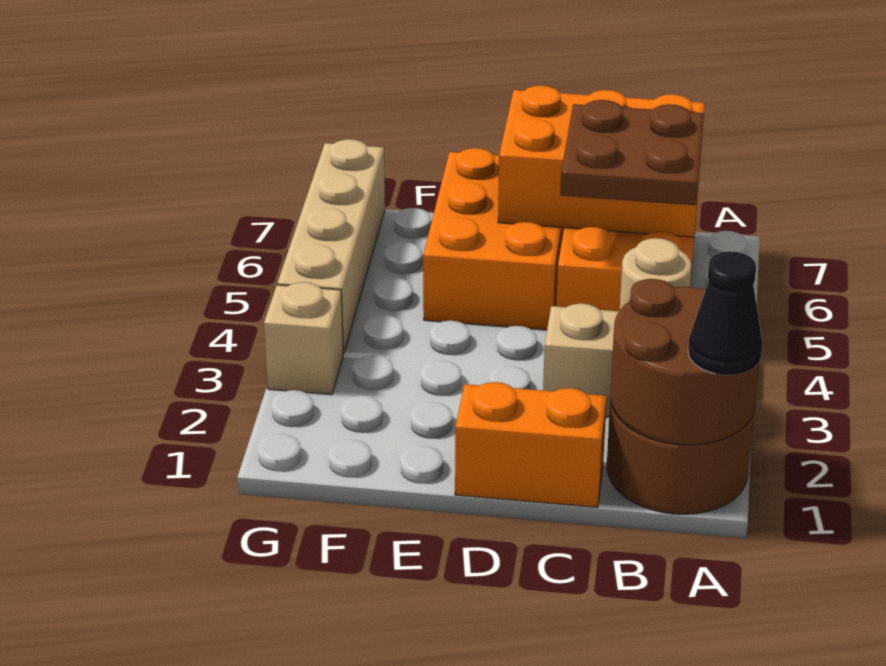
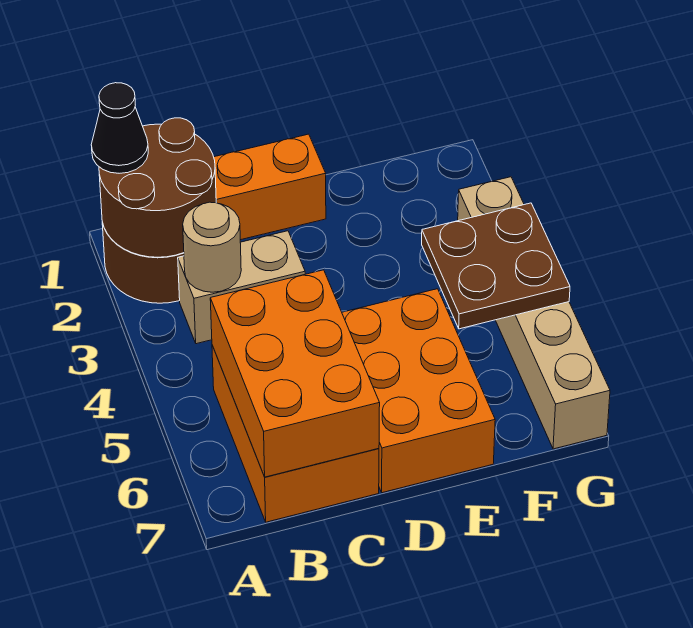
brown plate B5:C6 level 3 -> brown plate F4:G5 level 2
orange brick B6:D7 level 2 -> orange brick B5:C7 level 2

